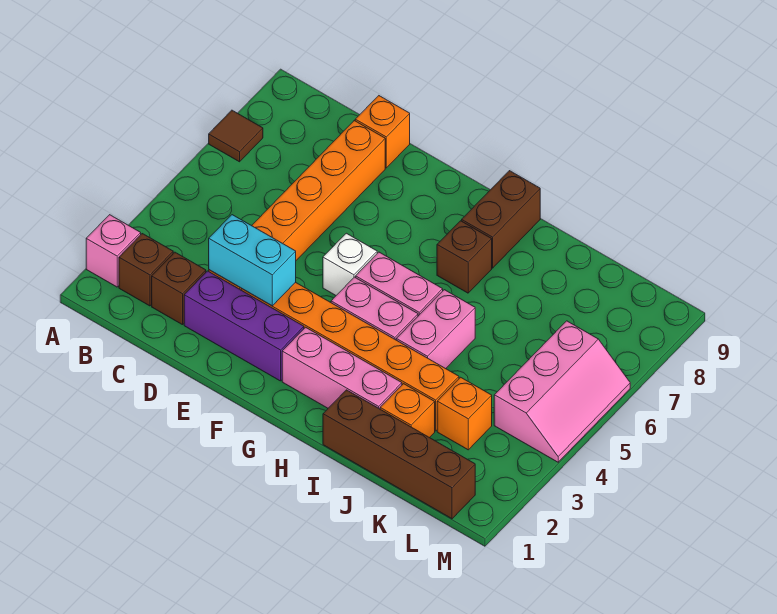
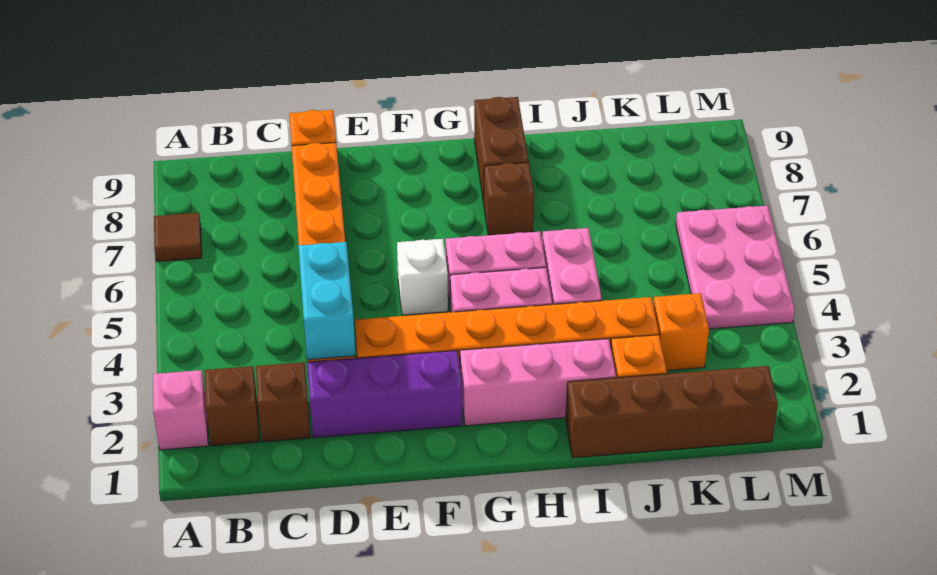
cyan brick D3:E3 level 2 -> cyan brick D3:D4 level 2
pink slope L4:M6 level 1 top L -> pink plate L4:M6 level 1

